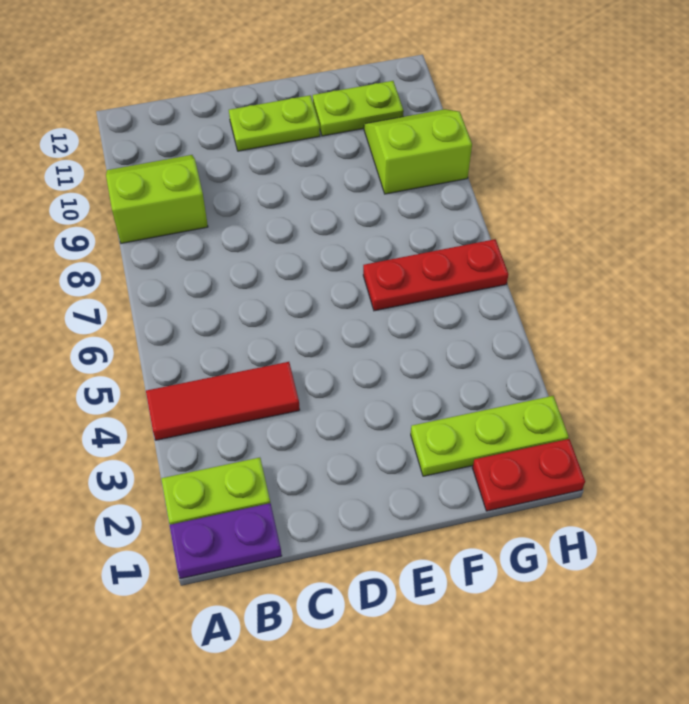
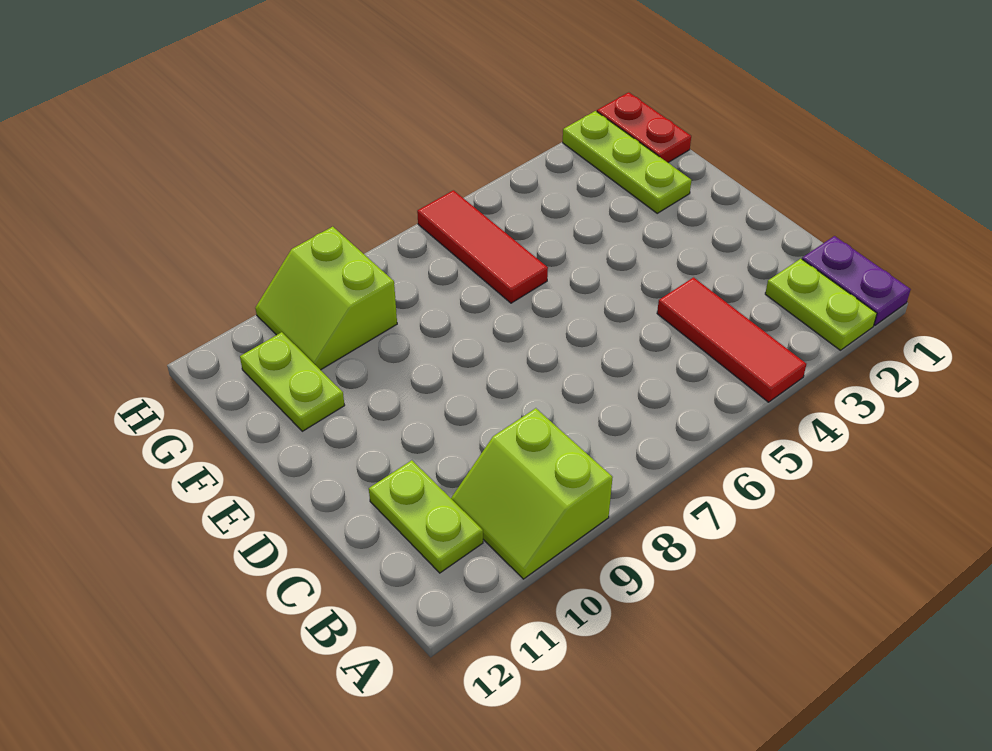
lime plate D11:E11 level 1 -> lime plate B11:C11 level 1
red plate F6:H6 level 1 -> red tile F6:H6 level 1

